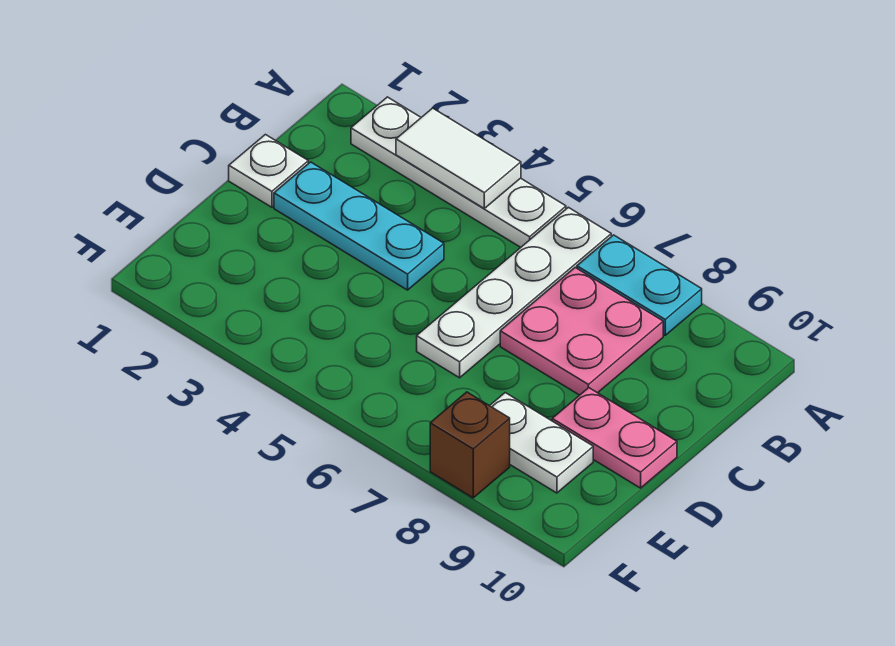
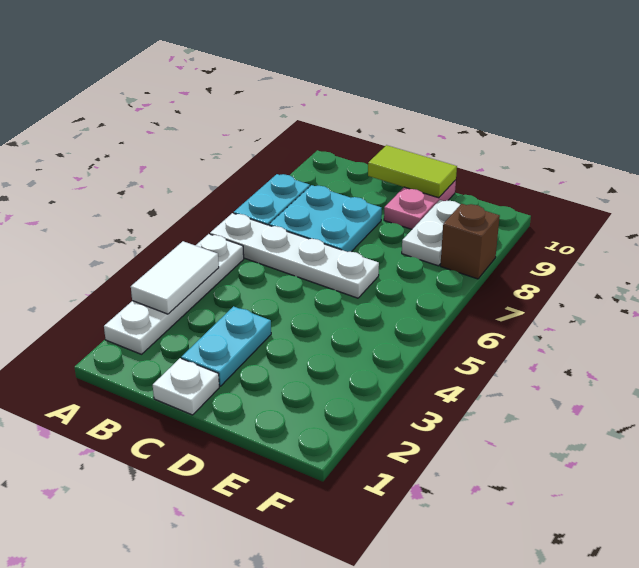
pink plate B7:C8 level 1 -> cyan plate B7:C8 level 1
cyan plate C2:C4 level 1 -> cyan plate C2:C3 level 1
none -> lime tile C10:D10 level 2

